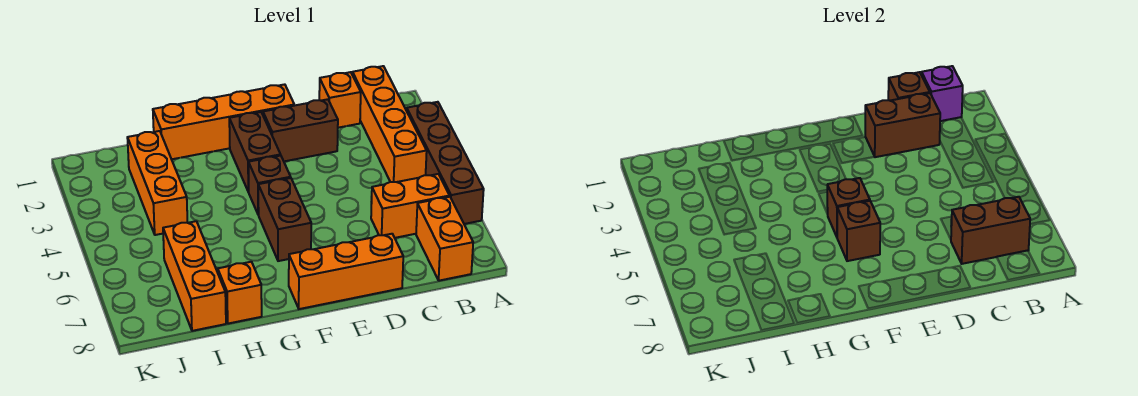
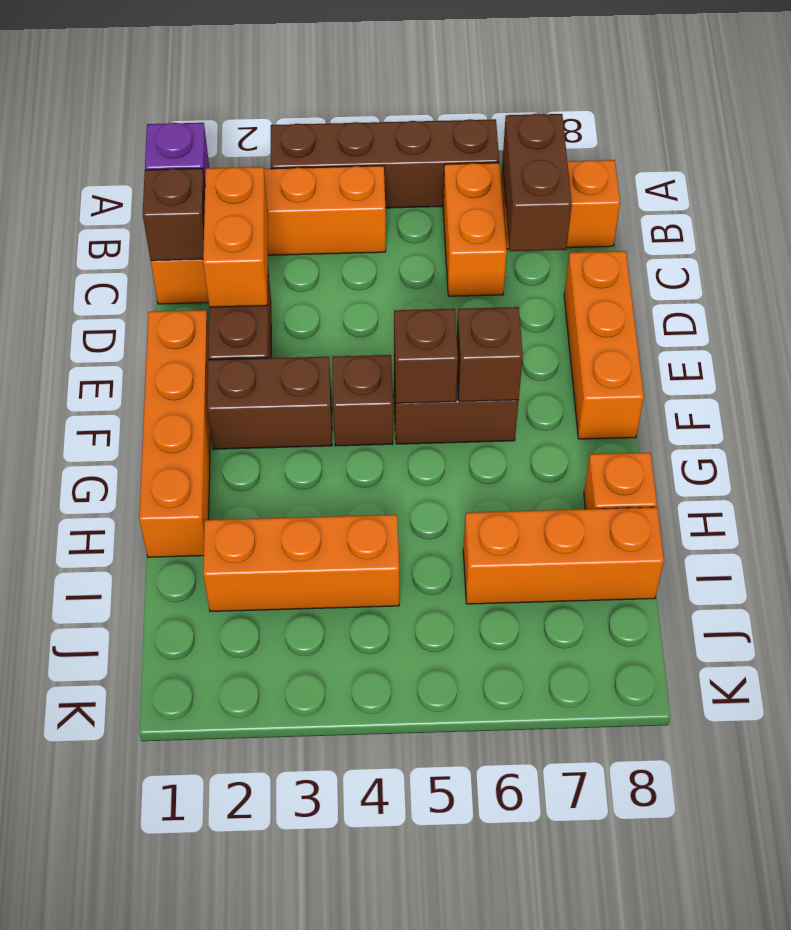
brown brick C2:D2 level 2 -> orange brick C2:D2 level 2

